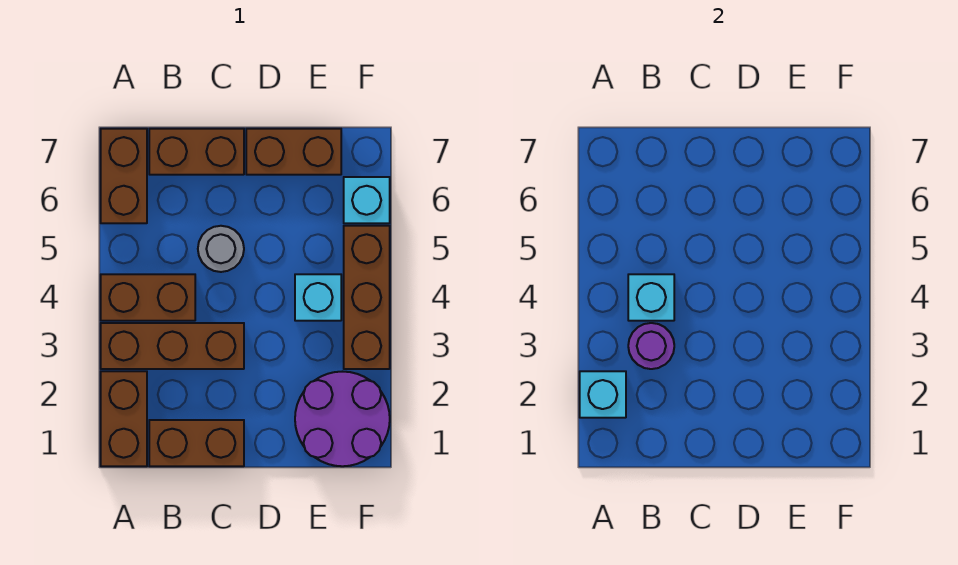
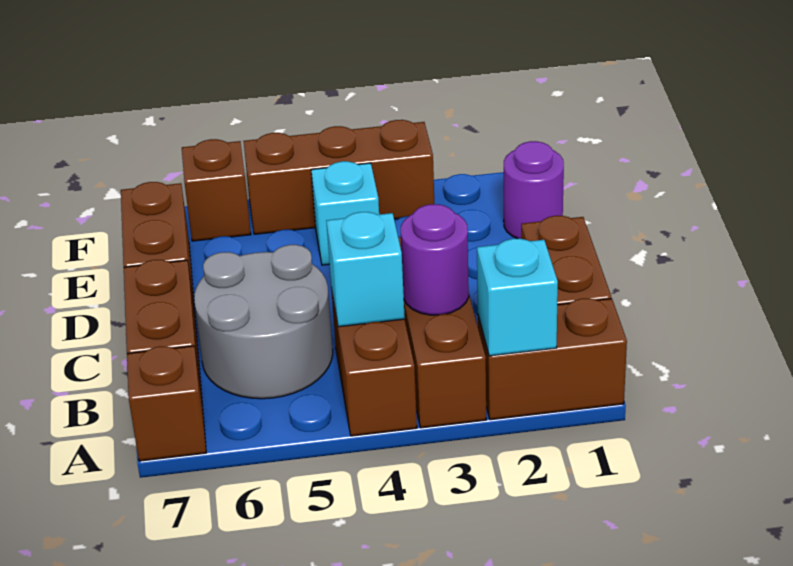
brown brick A6:A7 level 1 -> brown brick A7 level 1
grey round brick C5 level 1 -> grey round brick B5:C6 level 1
purple round brick E1:F2 level 1 -> purple round brick E1 level 1
cyan brick F6 level 1 -> brown brick F6 level 1

